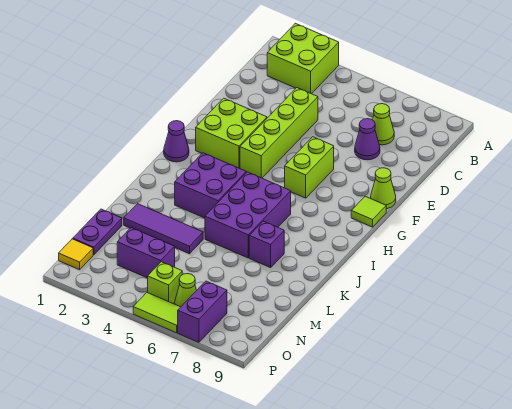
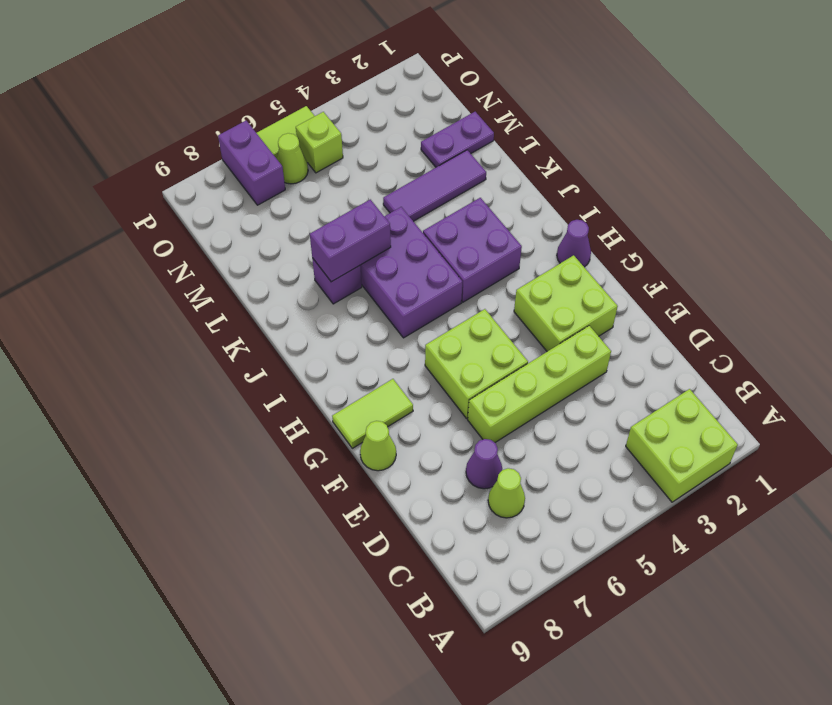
lime brick D4:G4 level 1 -> lime brick E3:E6 level 1
lime brick F6:G6 level 1 -> lime brick F5:G6 level 1
lime tile G9 level 1 -> lime tile G8:G9 level 1
purple plate M1:N1 level 1 -> purple plate M1:M2 level 1
purple brick N3:N4 level 1 -> purple brick K6:K7 level 2
yellow tile O1 level 1 -> none

